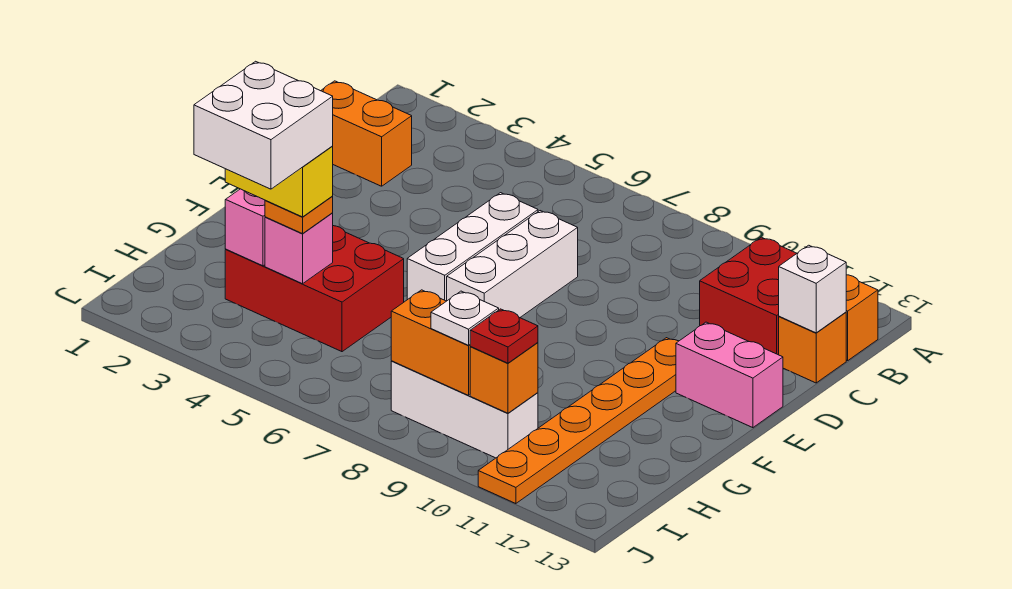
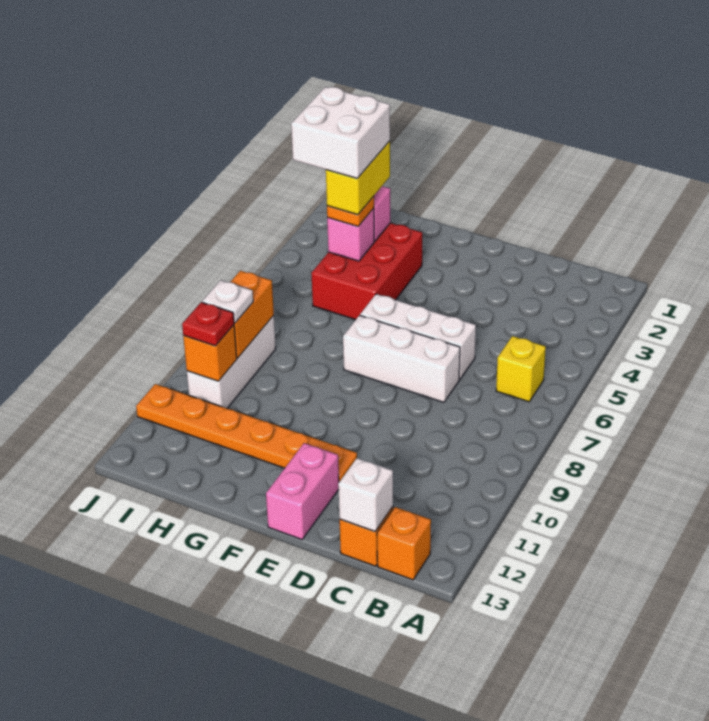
none -> yellow brick B6 level 1
red brick B11:C12 level 1 -> none
orange brick C1:C2 level 1 -> none

